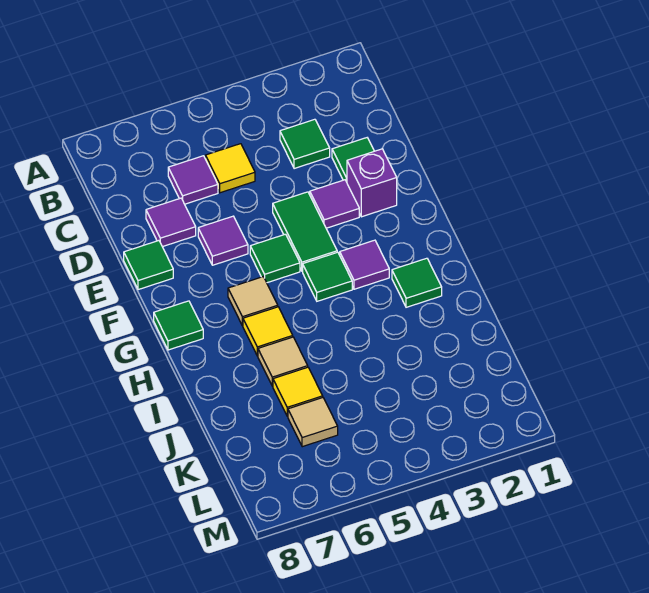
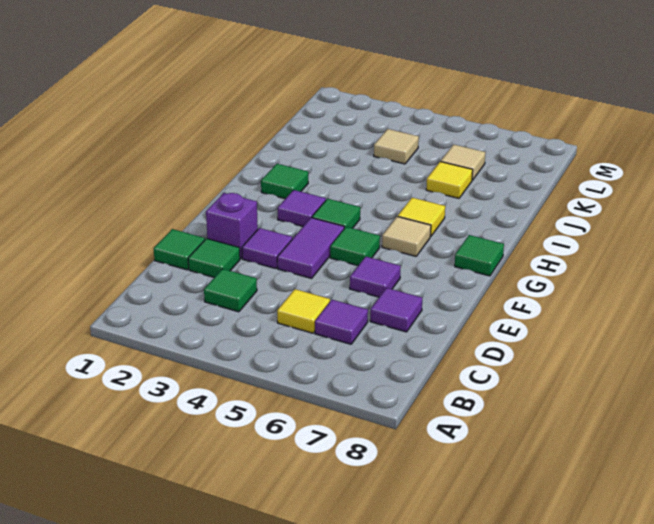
green tile E4:F4 level 1 -> purple tile E4:F4 level 1
green tile E8 level 1 -> green tile D1 level 1
tan tile I6 level 1 -> tan tile K4 level 1

